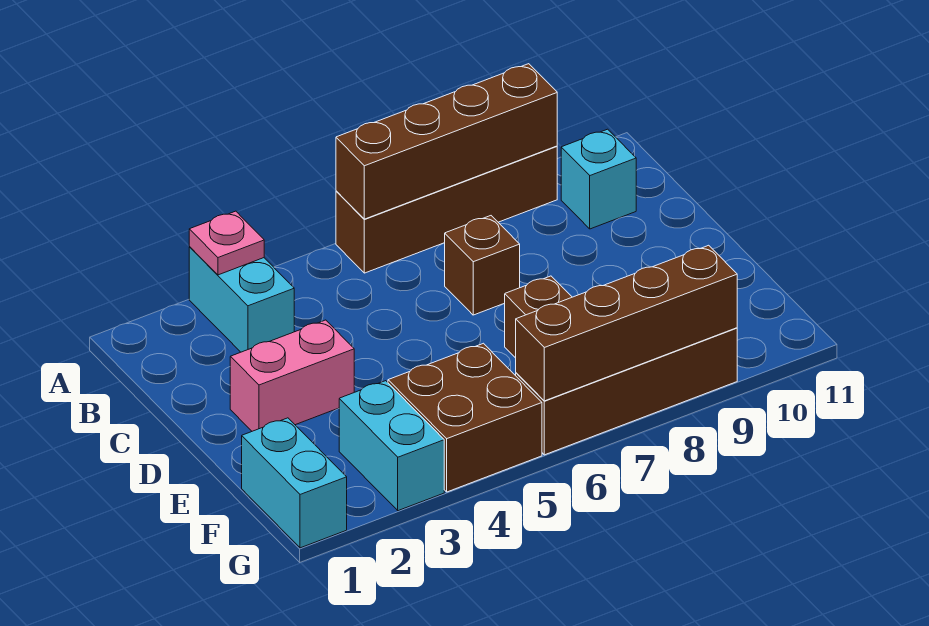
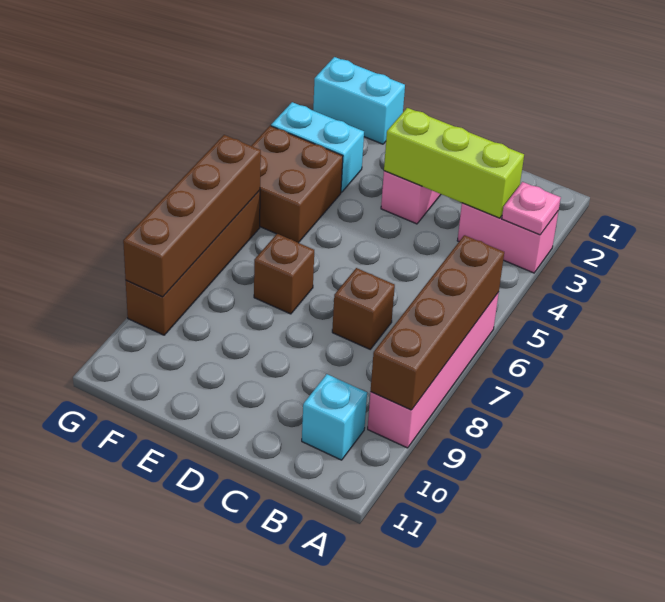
cyan brick A3:B3 level 1 -> pink brick A3:B3 level 1
brown brick A6:A9 level 1 -> pink brick A6:A9 level 1
none -> lime brick B3:D3 level 2

